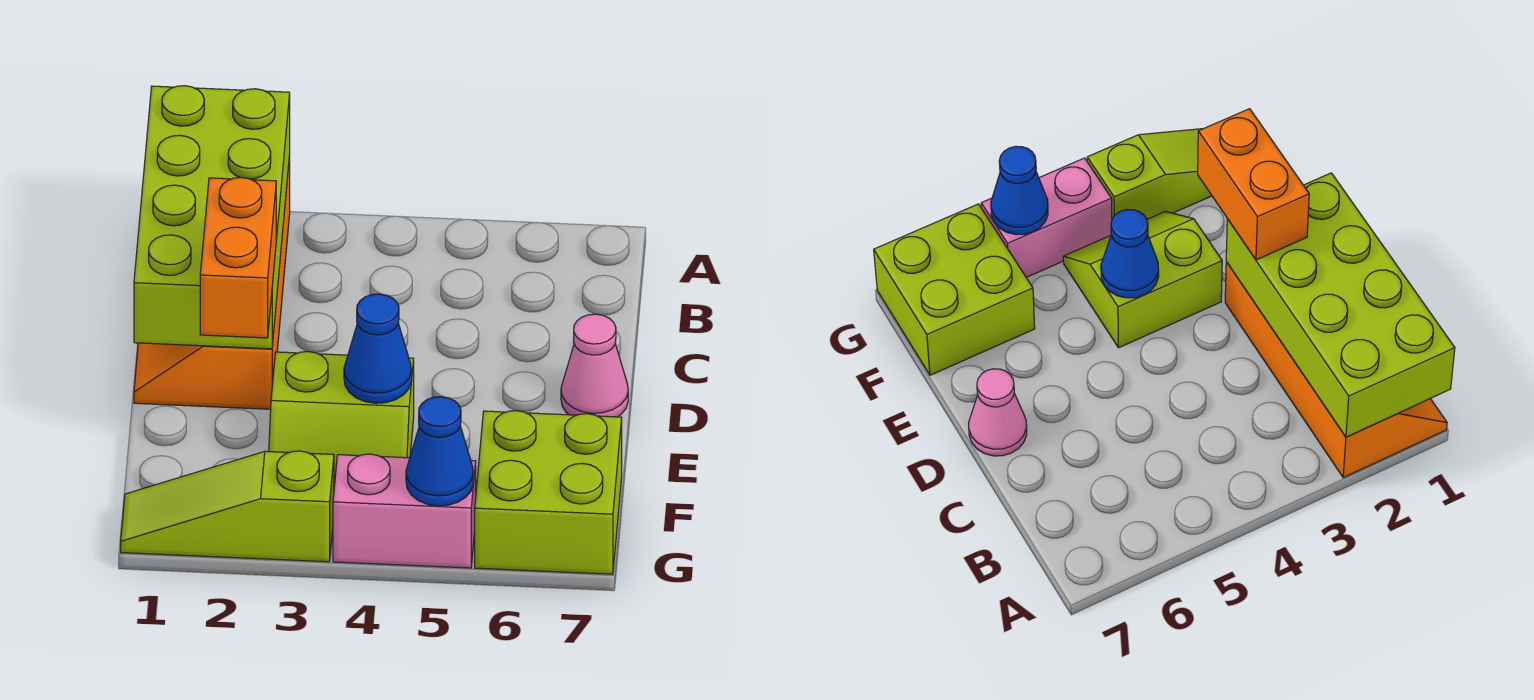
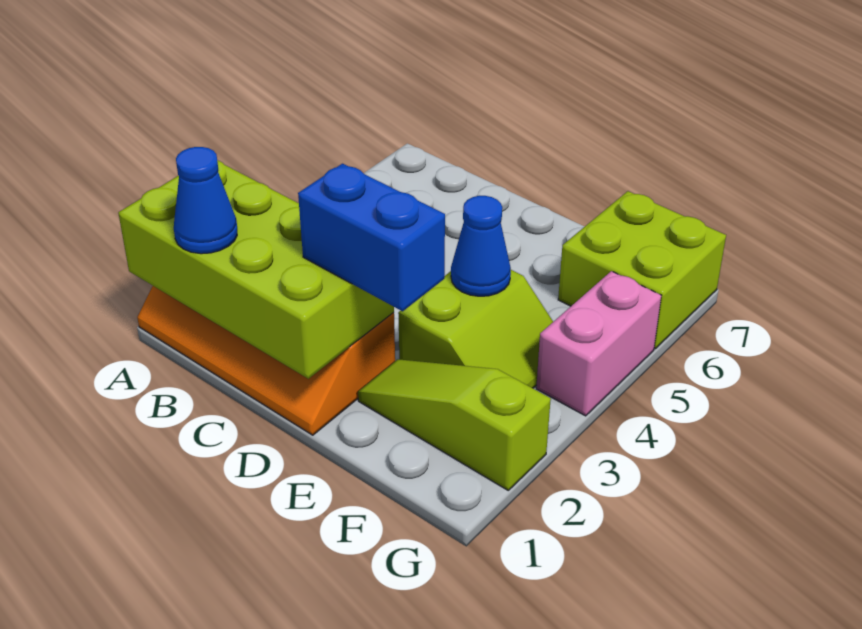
orange brick D2:E2 level 3 -> blue brick D2:E2 level 3
pink cone D7 level 1 -> none
lime slope G1:G3 level 1 top 3 -> lime slope E2:G2 level 1 top G
blue cone G5 level 2 -> blue cone B1 level 3

